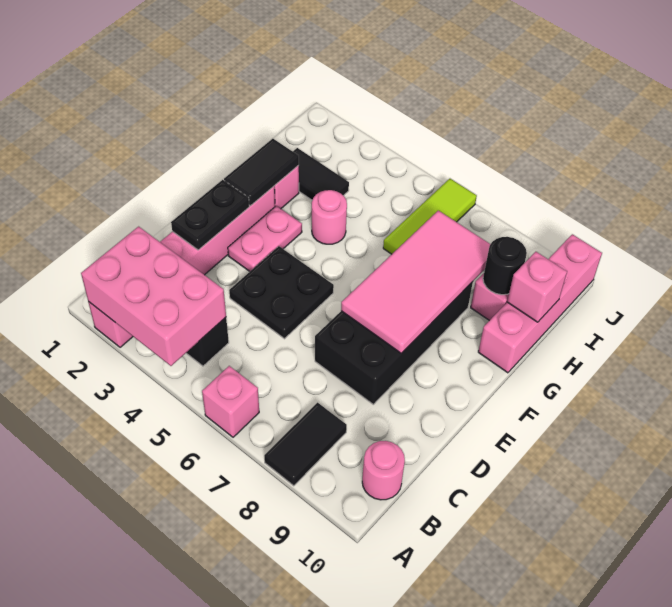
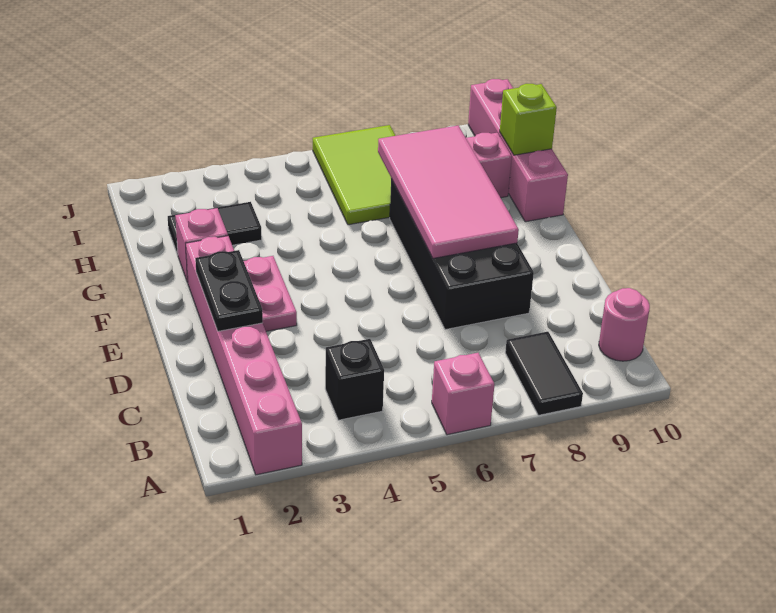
pink brick A2:B4 level 2 -> none
black plate D4:E5 level 1 -> none
black tile F2:G2 level 2 -> none
pink round brick G4 level 1 -> none
lime tile H6:J6 level 1 -> lime tile H6:J7 level 1
black round brick H9 level 2 -> none
pink brick H10 level 2 -> lime brick H10 level 2

